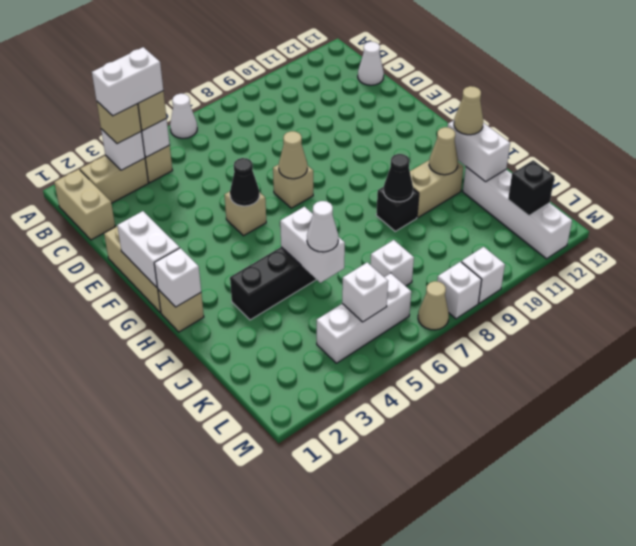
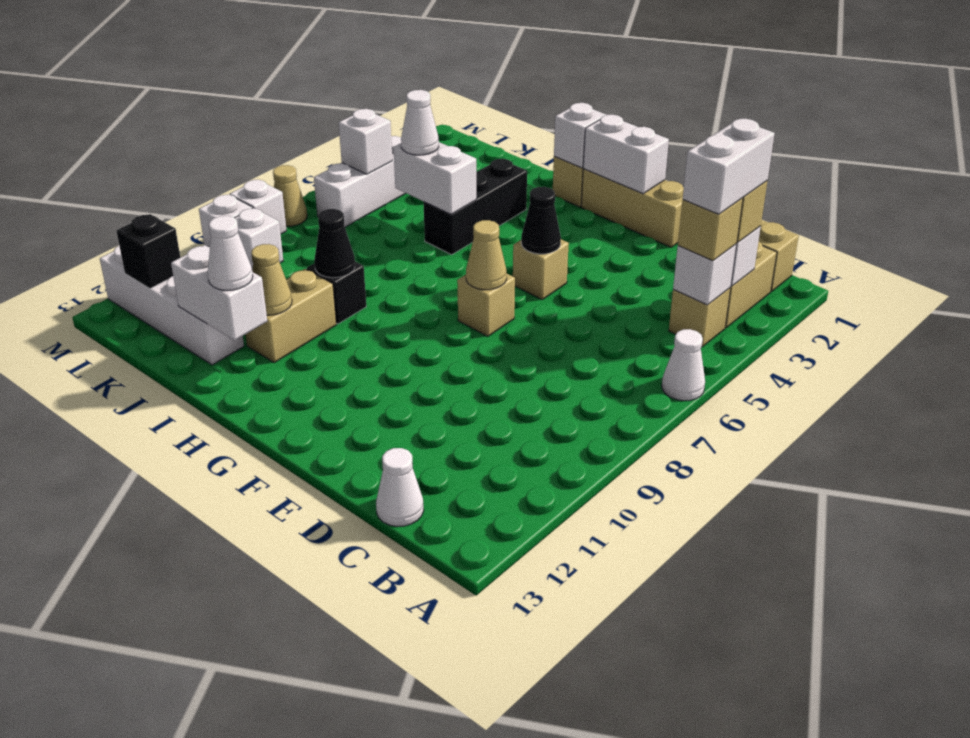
tan cone I12 level 3 -> white cone I12 level 3
white brick K7 level 1 -> white brick L9 level 1

